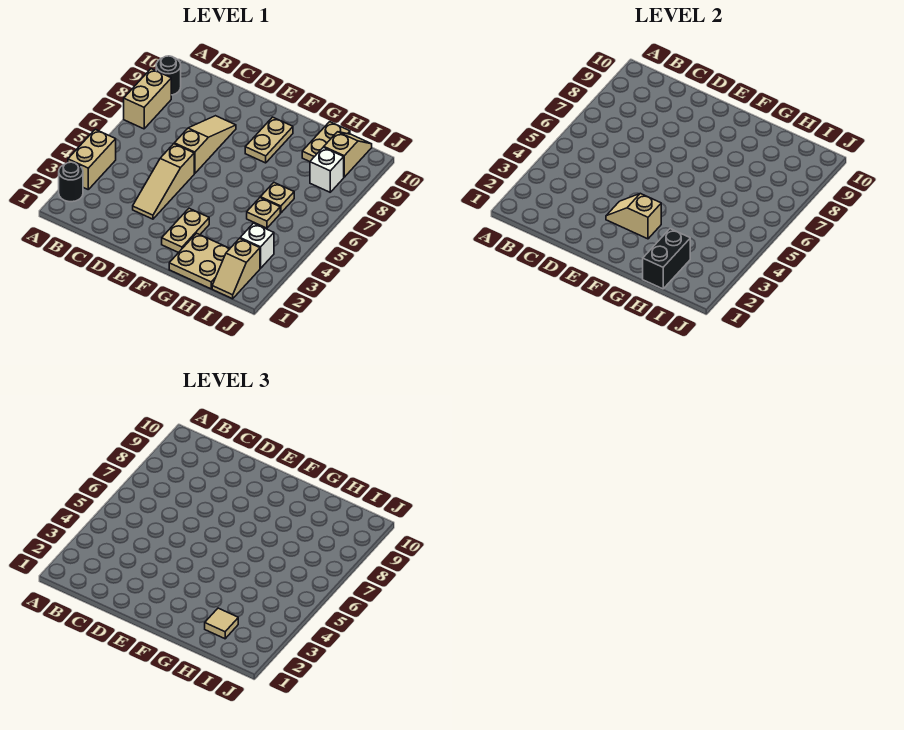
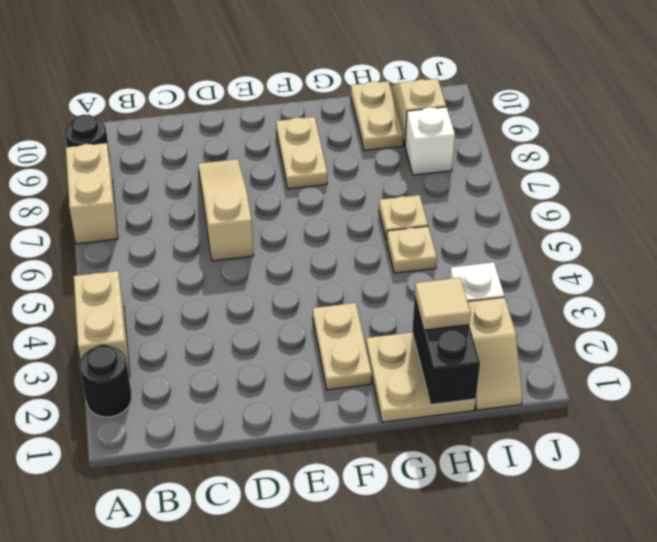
tan slope D3:D5 level 1 top 5 -> none
tan slope E3:F3 level 2 top F -> none

